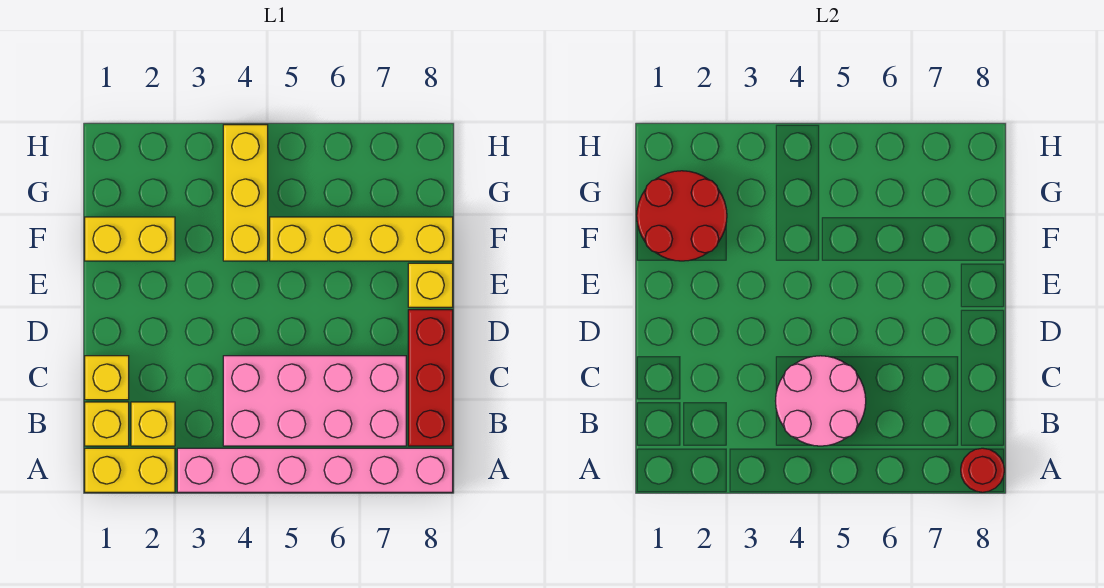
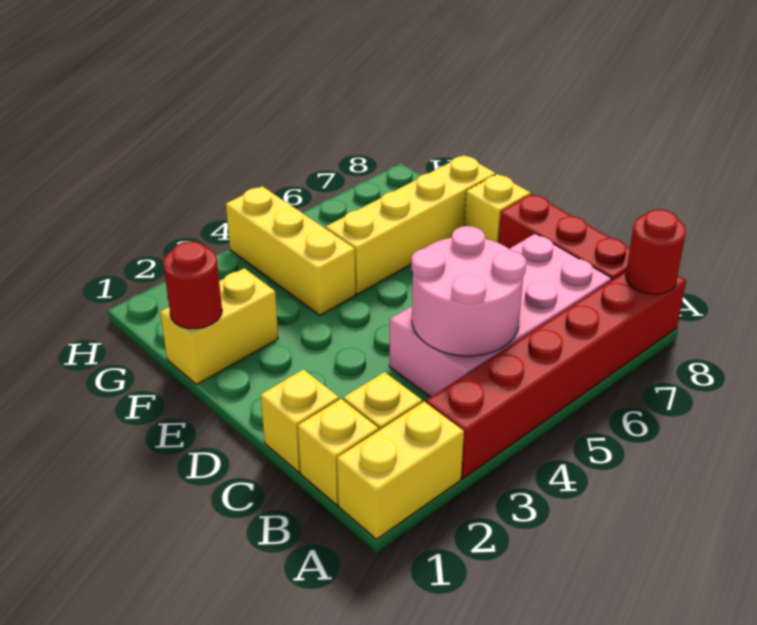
pink brick A3:A8 level 1 -> red brick A3:A8 level 1
red round brick F1:G2 level 2 -> red round brick F1 level 2

